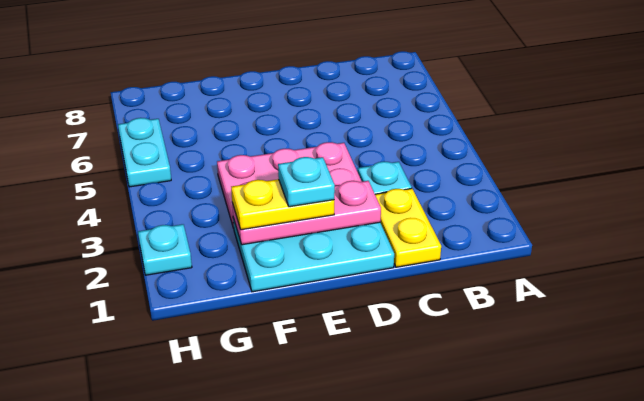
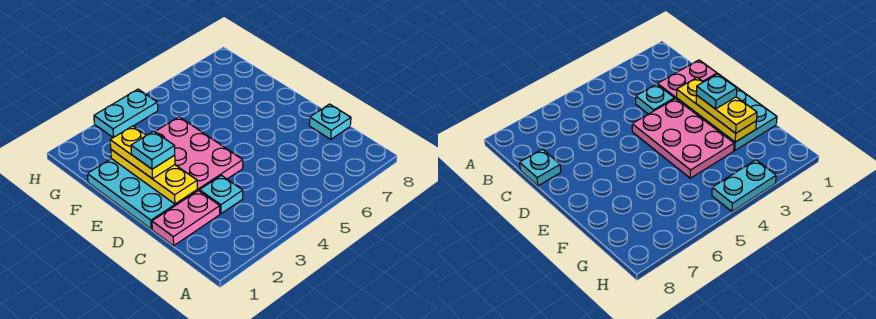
yellow plate C1:C2 level 1 -> pink plate C1:C2 level 1
pink plate D2:F2 level 2 -> yellow plate D2:F2 level 2
cyan plate H2 level 1 -> cyan plate C8 level 1
cyan plate H5:H6 level 1 -> cyan plate H3:H4 level 1

